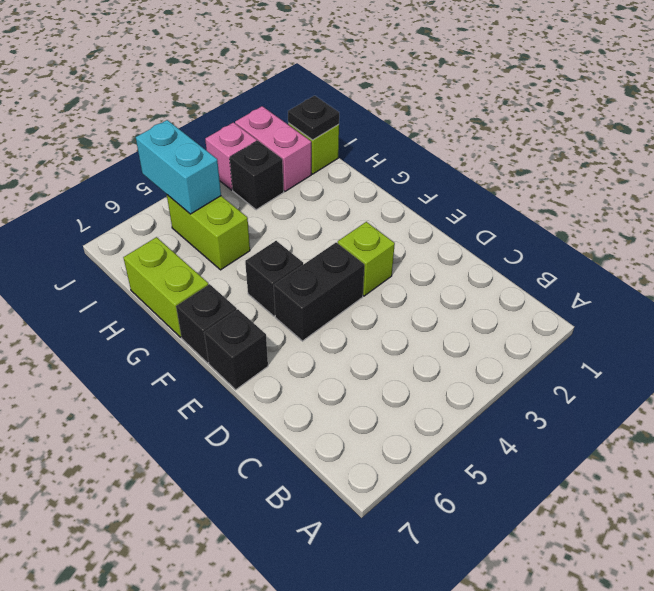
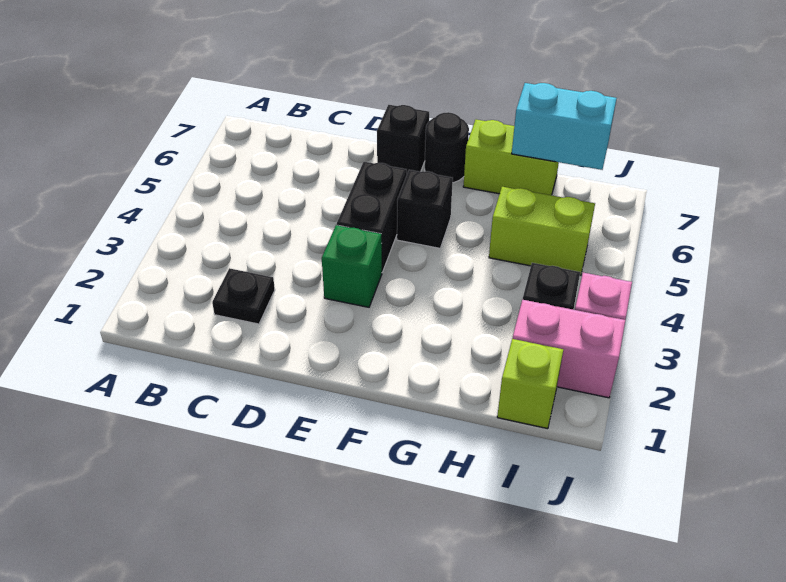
lime brick E3 level 1 -> green brick E3 level 1
black brick F7 level 1 -> black round brick F7 level 1
black plate I1 level 2 -> black plate C2 level 1
cyan brick I5:J5 level 2 -> cyan brick H7:I7 level 2

